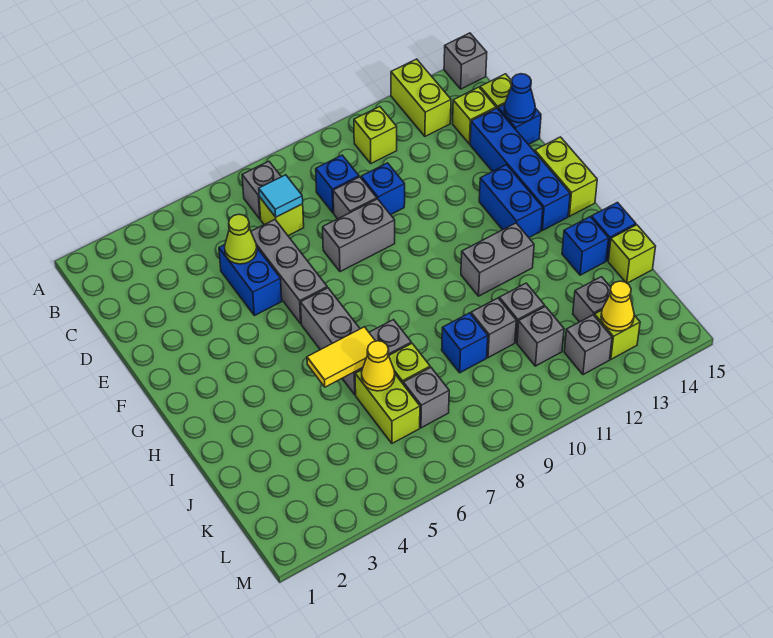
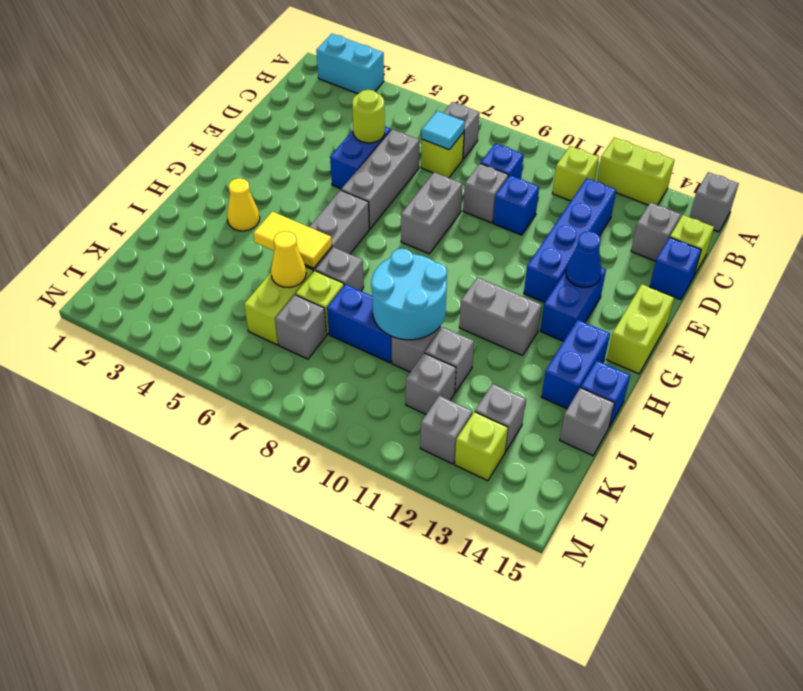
none -> cyan brick A2:A3 level 1
lime brick A13:B13 level 1 -> lime brick A12:A13 level 1
lime brick C14 level 1 -> grey brick C14 level 1
lime cone D5 level 2 -> lime round brick D5 level 2
blue brick D14:G14 level 1 -> blue brick C12:F12 level 1
blue cone D15 level 2 -> blue cone F13 level 2
grey brick E8:E9 level 1 -> grey brick E8:F8 level 1
none -> cyan round brick I9:J10 level 2
blue brick I14 level 1 -> blue brick H14:I14 level 1
blue brick J9 level 1 -> blue brick J8:J9 level 1
lime brick J15 level 1 -> grey brick J15 level 1
yellow cone L13 level 2 -> yellow cone H3 level 1

